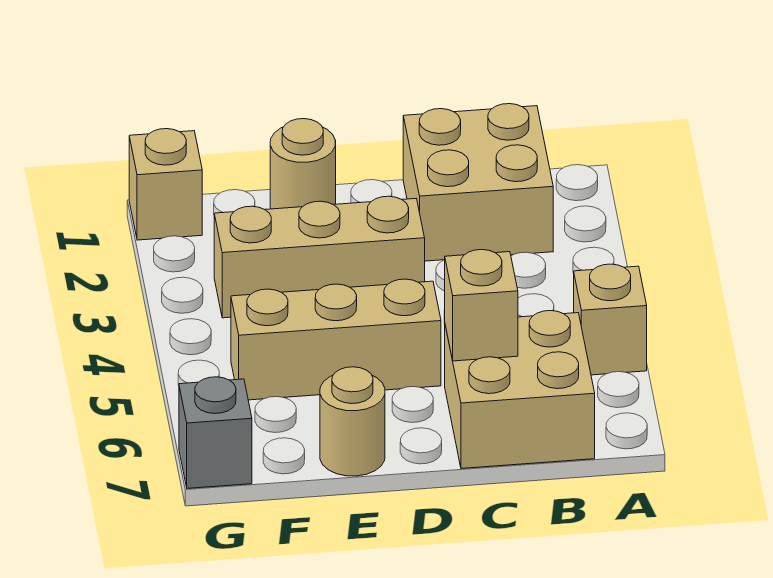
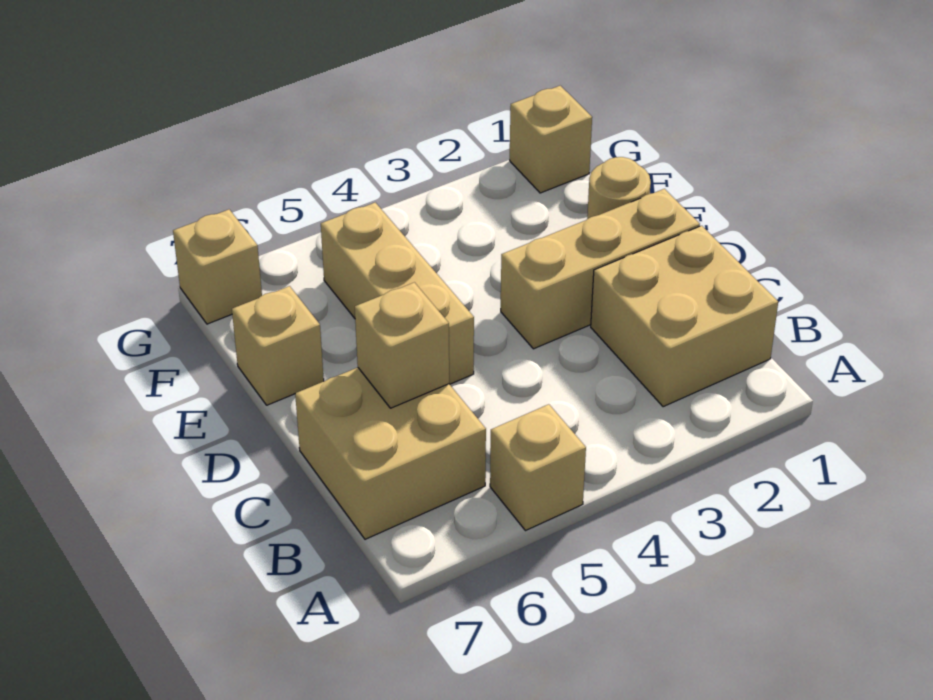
tan brick D3:F3 level 1 -> tan brick D1:D3 level 1
tan round brick E7 level 1 -> tan brick E7 level 1
grey brick G7 level 1 -> tan brick G7 level 1

